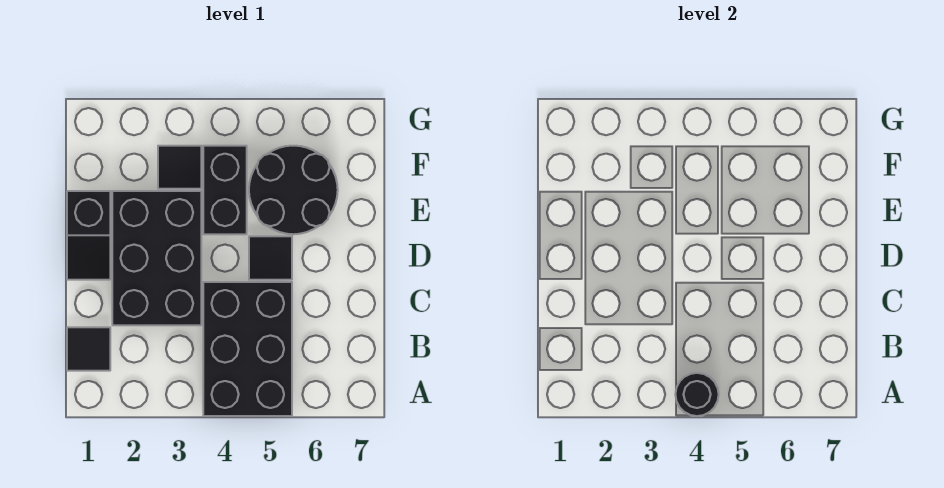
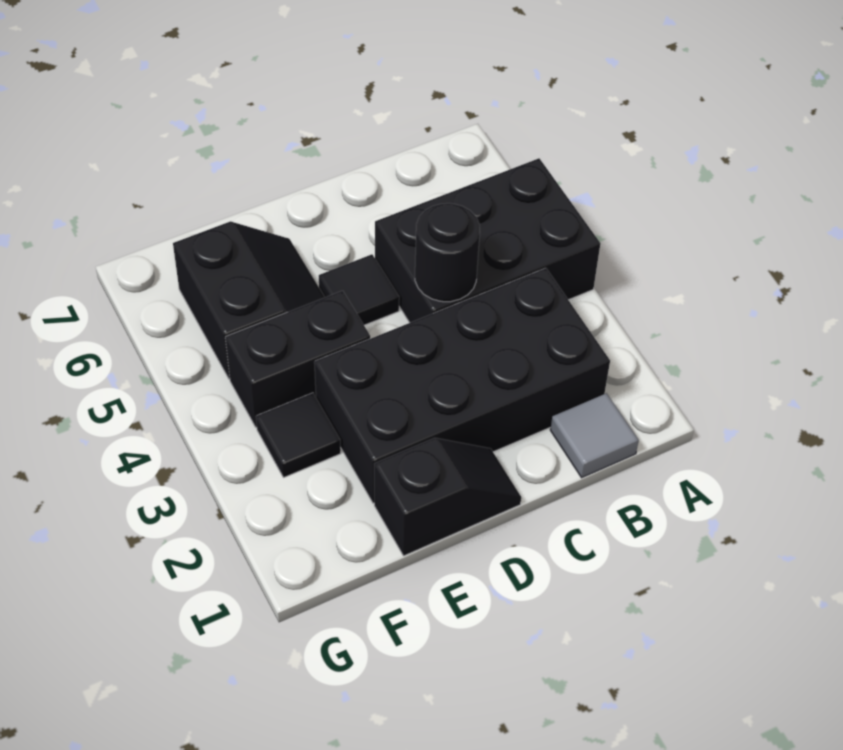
black round brick A4 level 2 -> black round brick C4 level 2
black tile B1 level 1 -> grey tile B1 level 1
black brick C2:E3 level 1 -> black brick B2:E3 level 1
black round brick E5:F6 level 1 -> black slope E5:F6 level 1 top F

